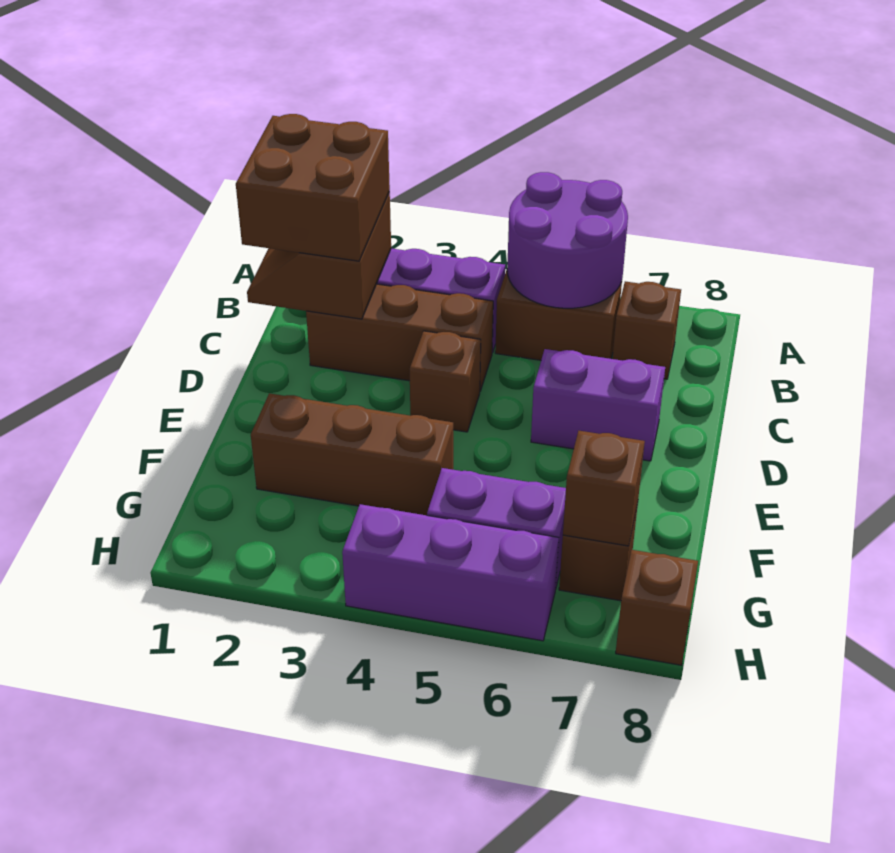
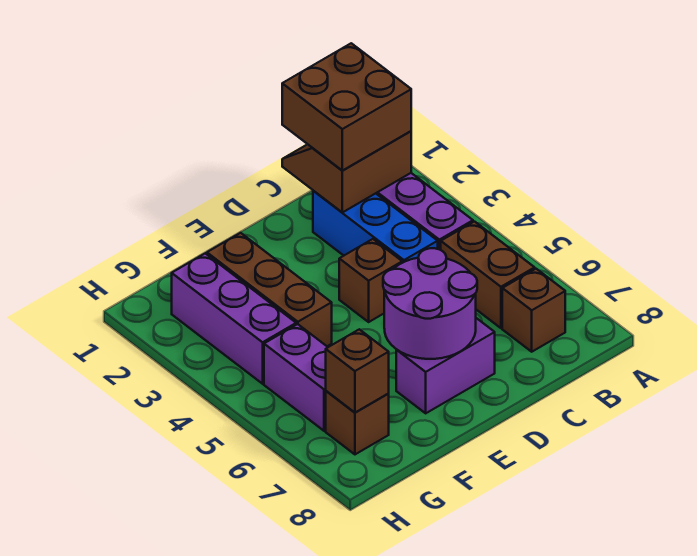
purple round brick A5:B6 level 2 -> purple round brick D6:E7 level 2
brown brick C2:C4 level 1 -> blue brick C2:C4 level 1
purple brick D6:D7 level 1 -> purple brick D7:E7 level 1
purple brick H4:H6 level 1 -> purple brick G2:G4 level 1
brown brick H8 level 1 -> none

